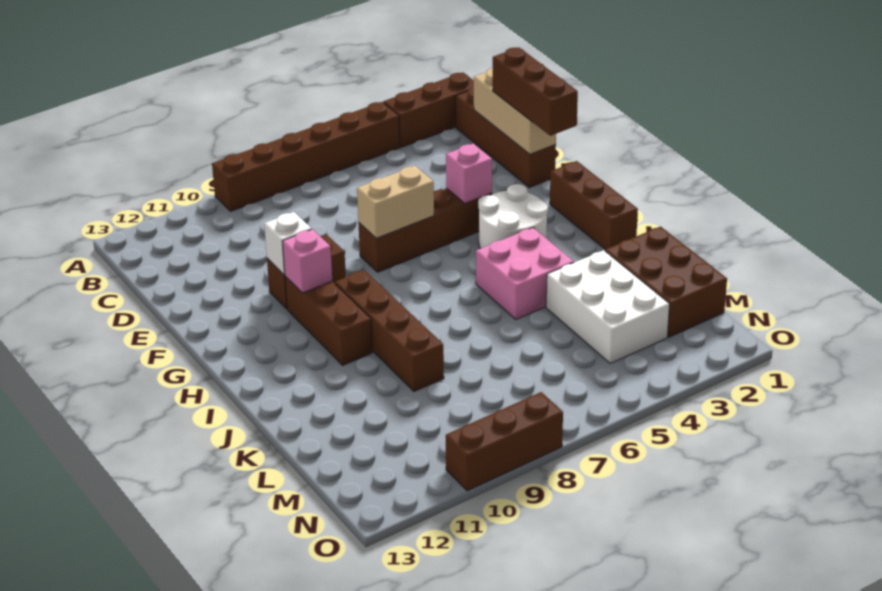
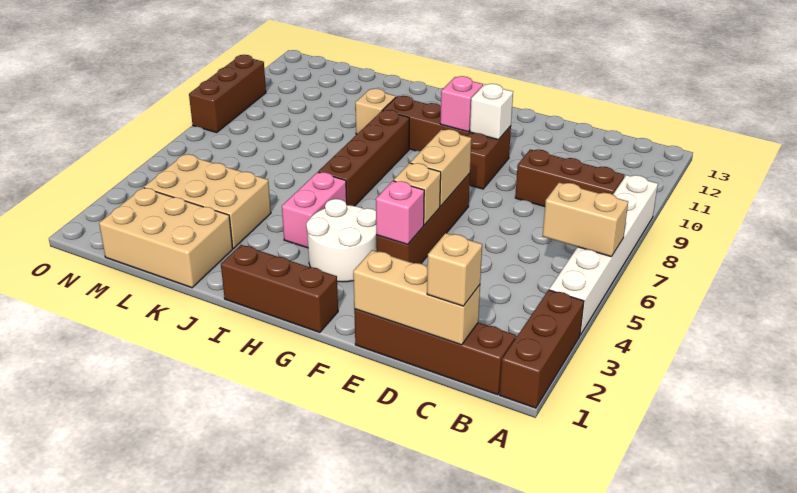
brown brick A4:A9 level 1 -> white brick A4:A9 level 1
none -> tan brick A6:B6 level 2
none -> tan brick C1 level 3
brown brick D1:F1 level 3 -> brown brick B9:D9 level 1
none -> tan brick F5 level 2
brown brick H9:K9 level 1 -> brown brick I6:I9 level 1
pink brick I4:J5 level 1 -> pink brick I4:I5 level 1
none -> tan brick J10 level 1
brown brick K1:M2 level 1 -> tan brick K1:M2 level 1
white brick K3:M4 level 1 -> tan brick K3:M4 level 1

